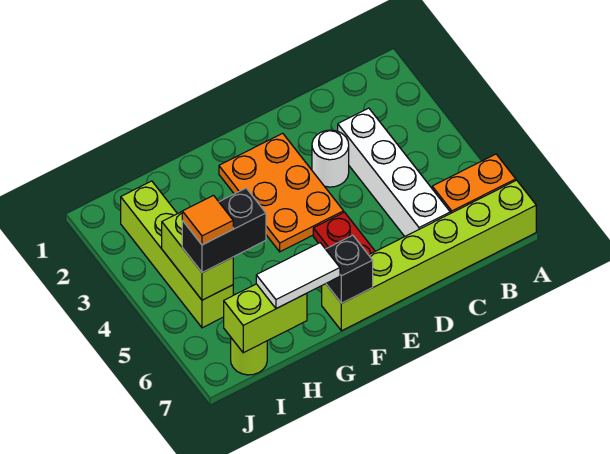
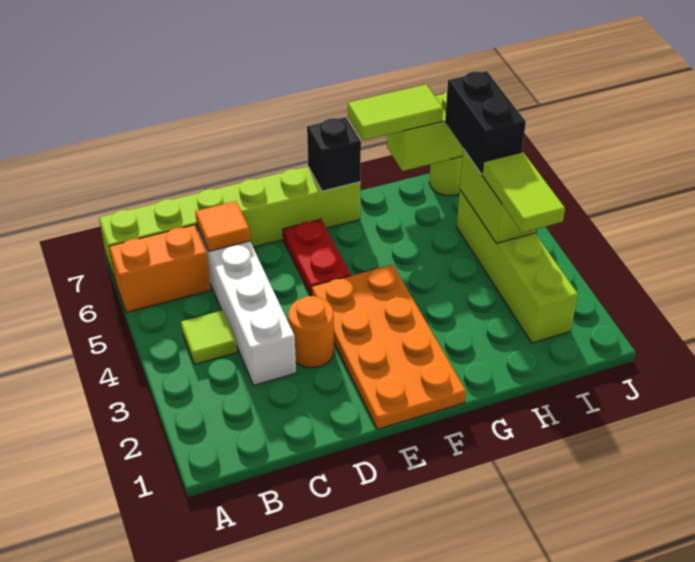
none -> lime tile B4 level 1
white round brick D3 level 1 -> orange round brick D3 level 1
orange plate E2:F4 level 1 -> orange plate E1:F4 level 1
white tile G7:H7 level 3 -> lime tile G7:H7 level 3
black brick H5:I5 level 3 -> black brick I5:I6 level 3
none -> lime tile I3:I4 level 3
orange tile I5 level 4 -> orange tile C6 level 2

